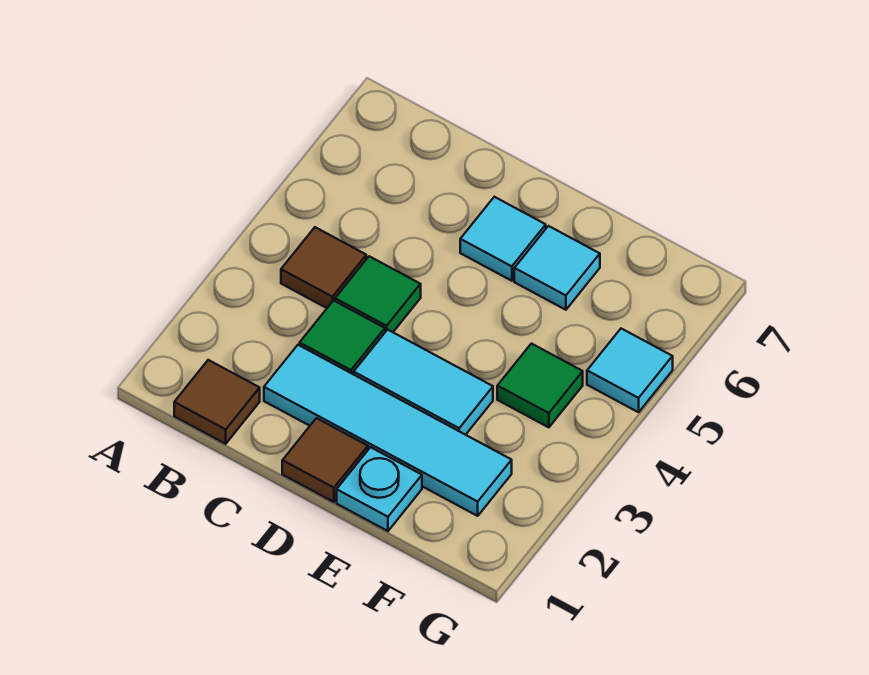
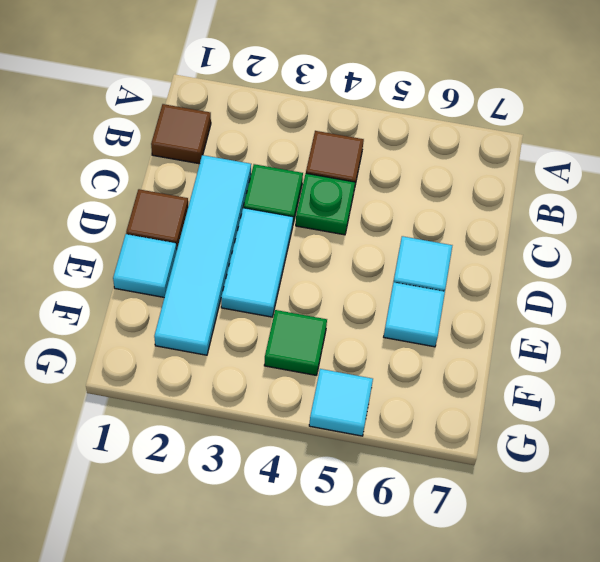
green tile C4 level 1 -> green plate C4 level 1
cyan plate E1 level 1 -> cyan tile E1 level 1

